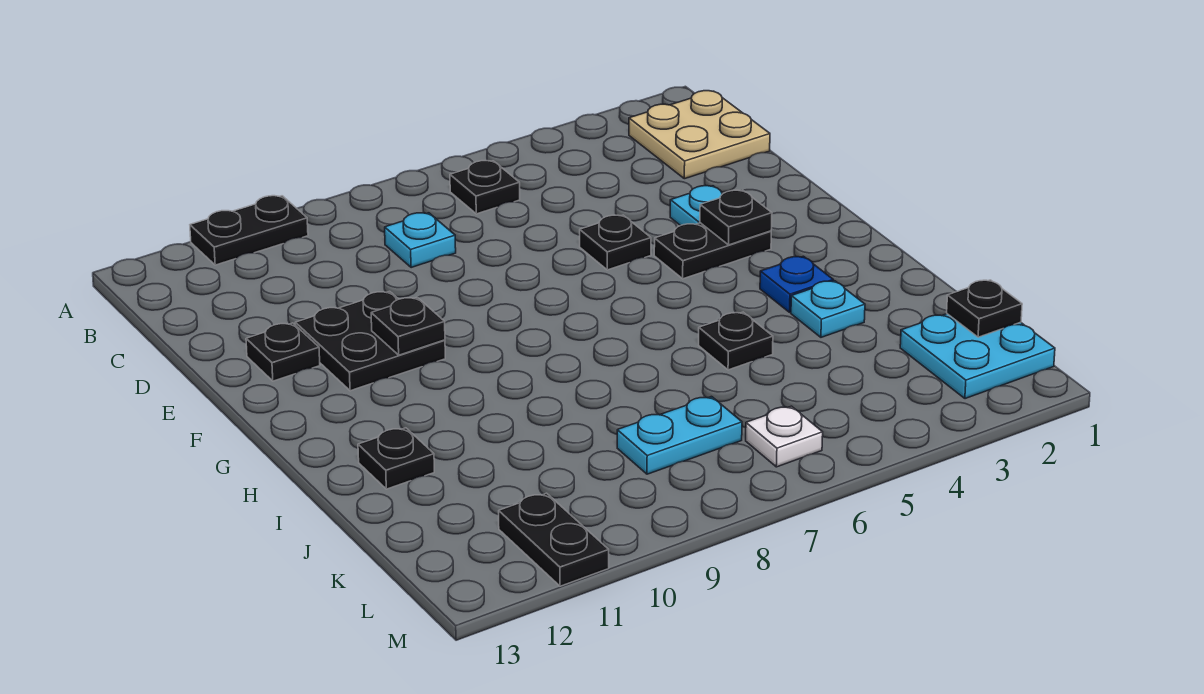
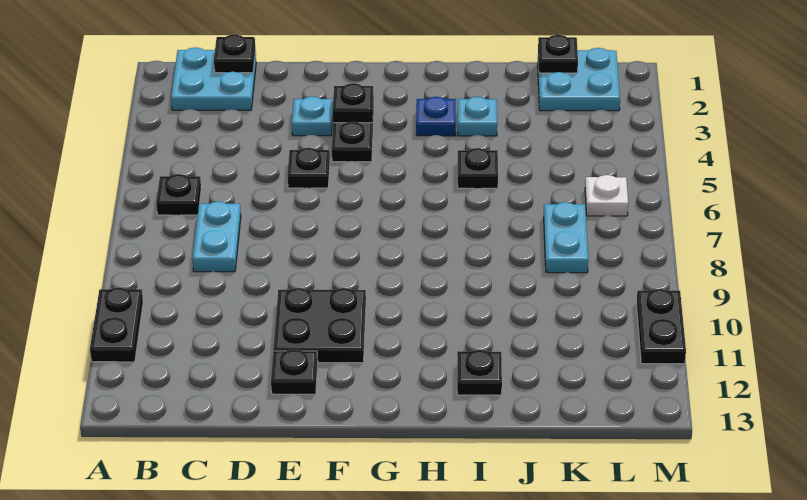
tan plate B1:C2 level 1 -> cyan plate B1:C2 level 1
cyan plate C8 level 1 -> cyan plate C7:C8 level 1
black plate F10 level 2 -> black plate C1 level 2
black plate L11:M11 level 1 -> black plate M10:M11 level 1

